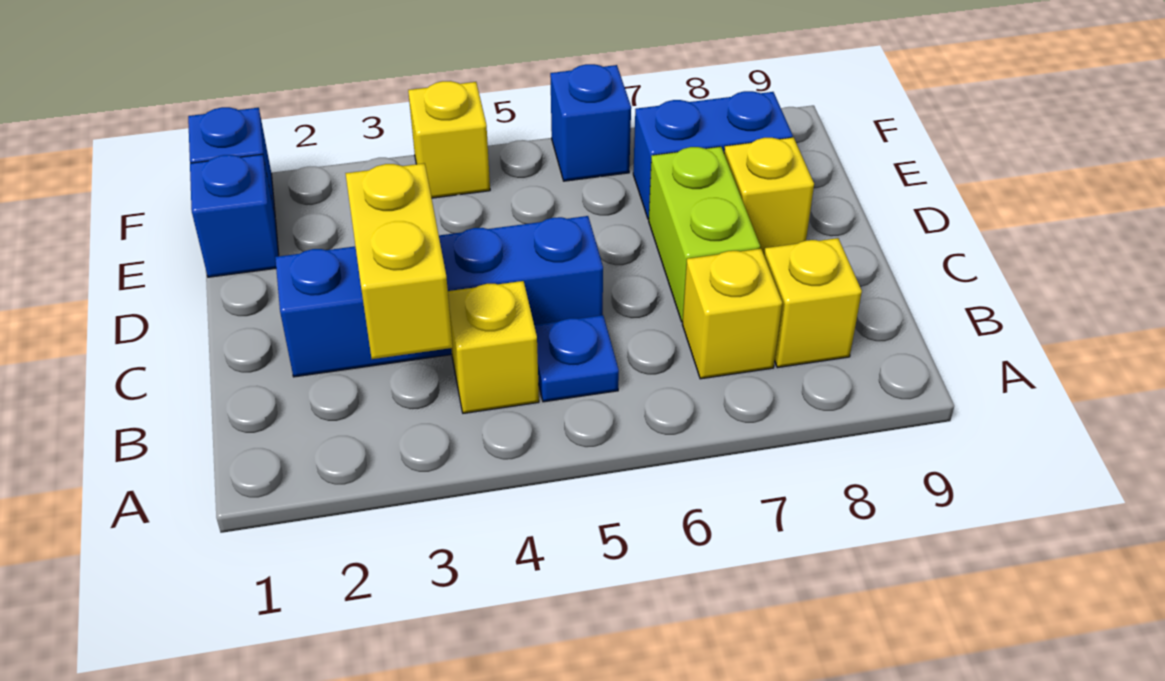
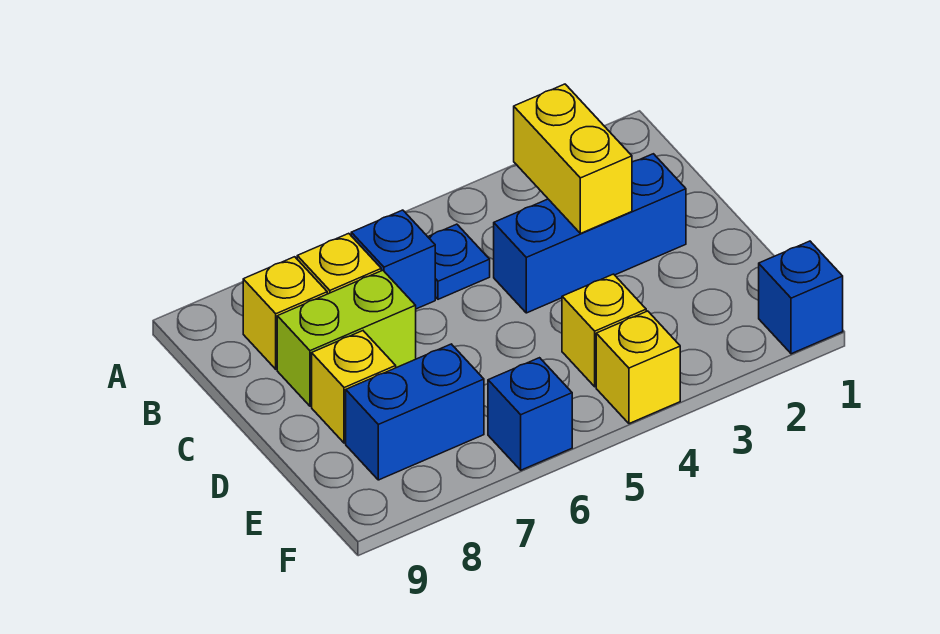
yellow brick B4 level 1 -> yellow brick E4 level 1
blue brick C2:C5 level 1 -> blue brick C2:C4 level 1
lime brick C7:D7 level 1 -> lime brick C7:C8 level 1
blue brick E1 level 1 -> blue brick B6 level 1

